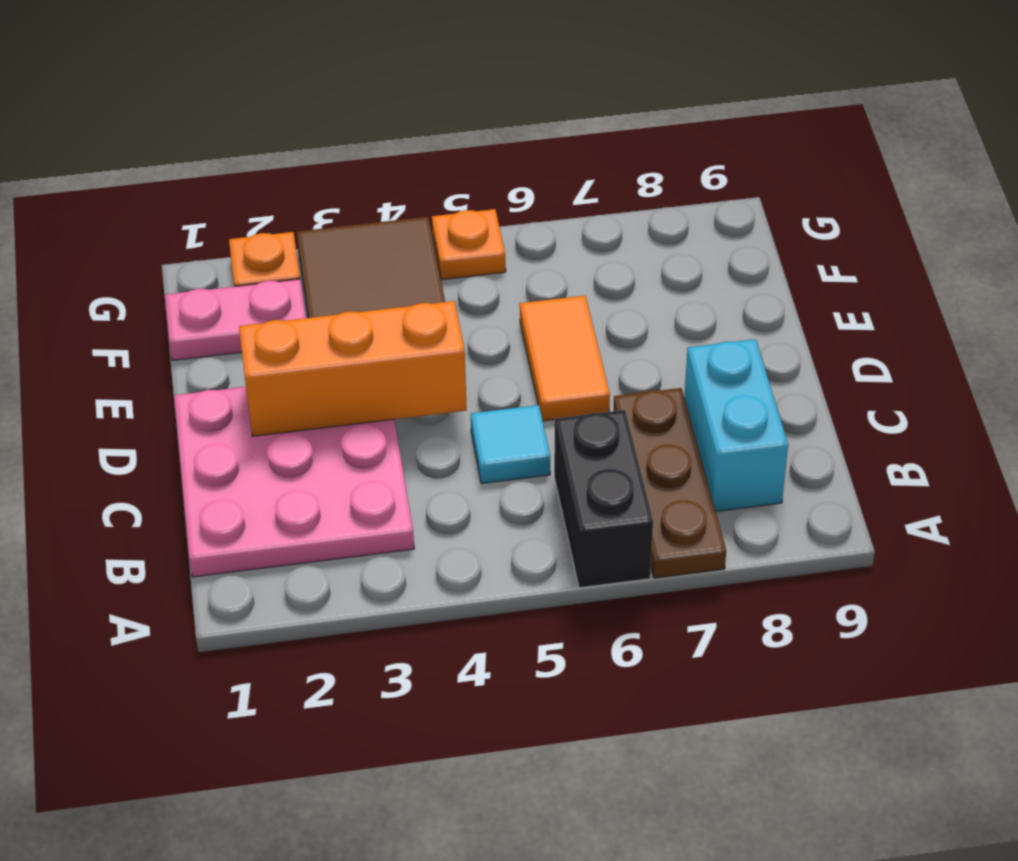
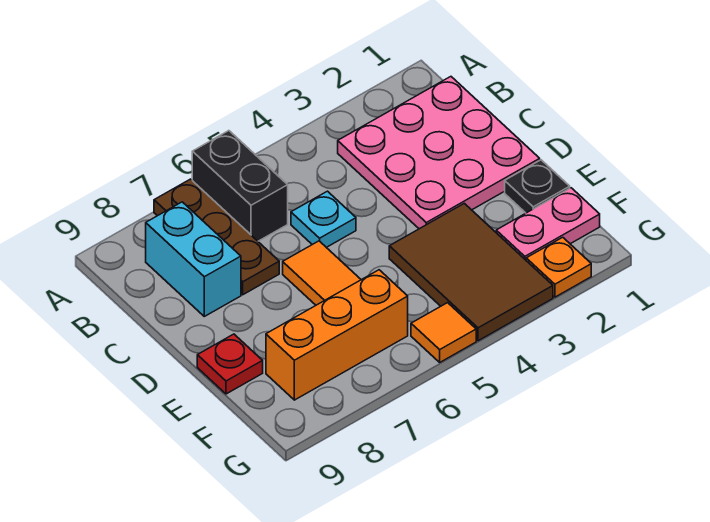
cyan tile C5 level 1 -> cyan plate C5 level 1
orange brick D2:D4 level 2 -> orange brick F6:F8 level 1
none -> black plate E1 level 1
none -> red plate E9 level 1
orange plate G5 level 1 -> orange tile G5 level 1

